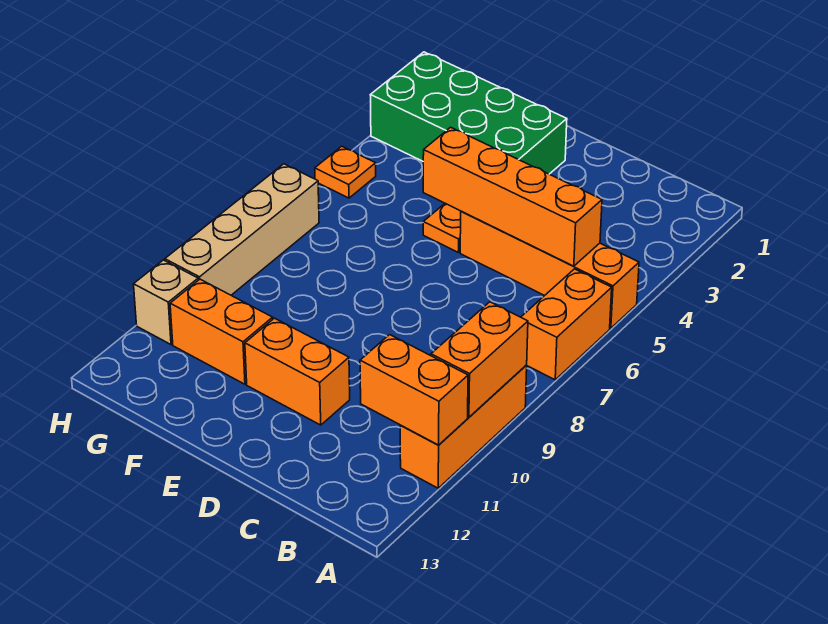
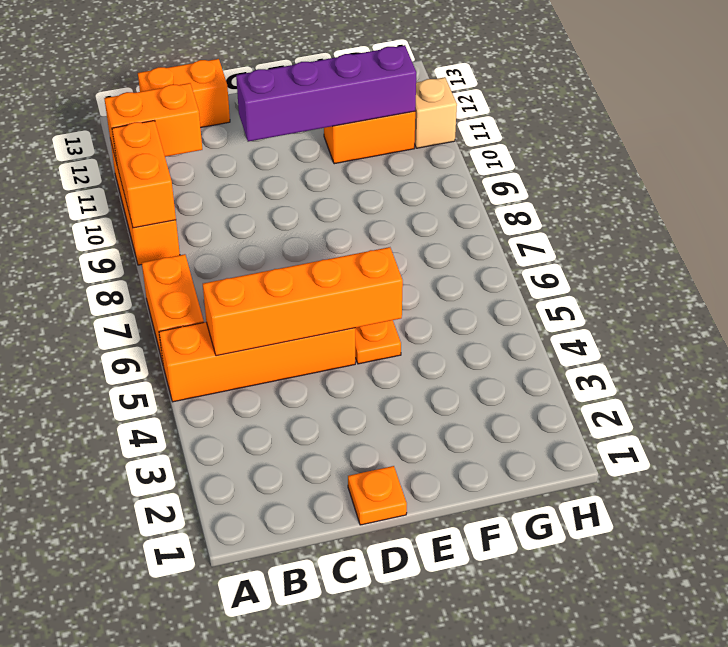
orange brick D11:E11 level 1 -> orange brick B13:C13 level 1
none -> purple brick D11:G11 level 2
green brick E2:H3 level 1 -> none
orange plate H5 level 1 -> orange plate D1 level 1
tan brick H7:H10 level 1 -> none

